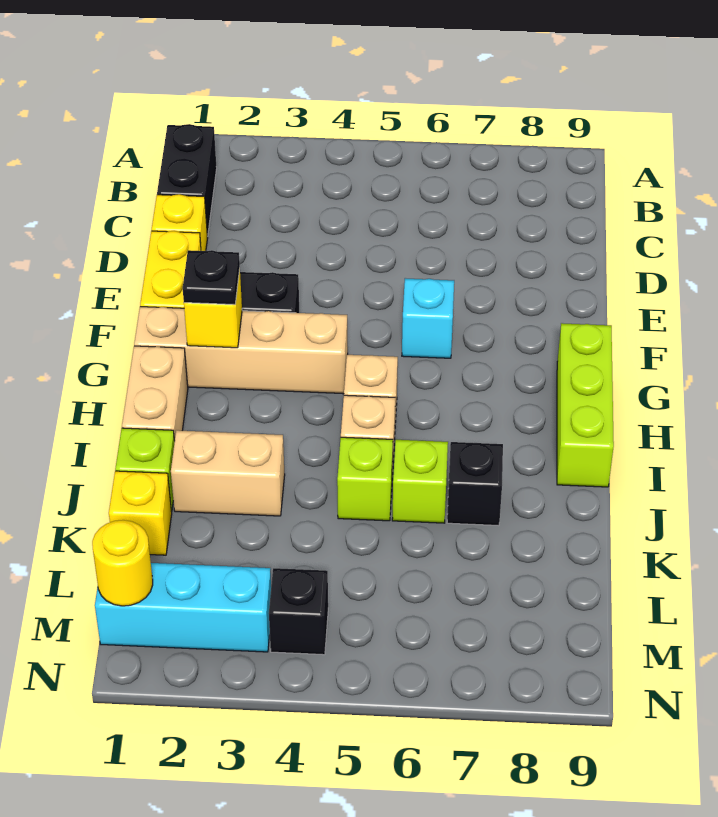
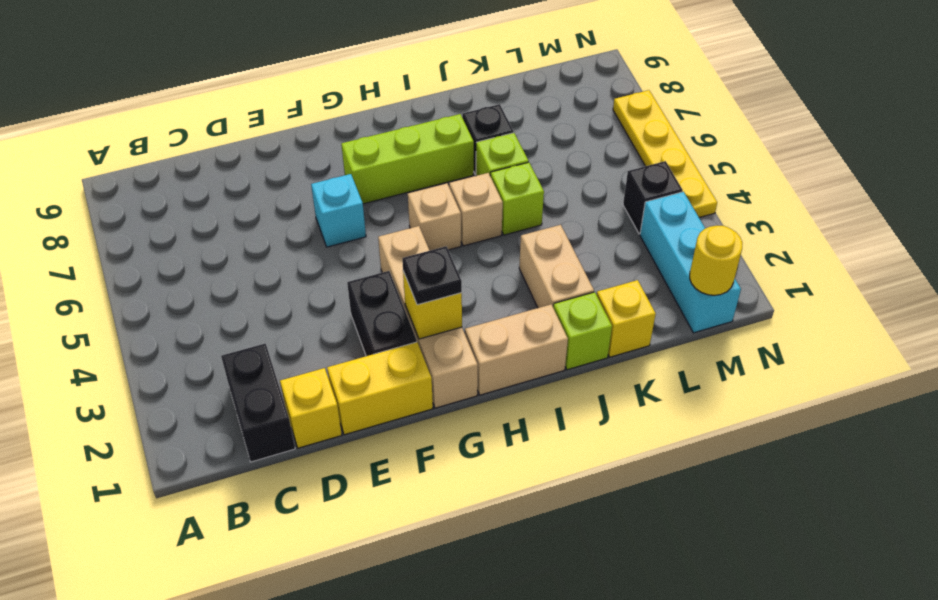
black brick B1:C1 level 1 -> black brick C1:C2 level 1
lime brick G9:I9 level 1 -> lime brick G7:I7 level 1
none -> yellow plate N4:N7 level 1

